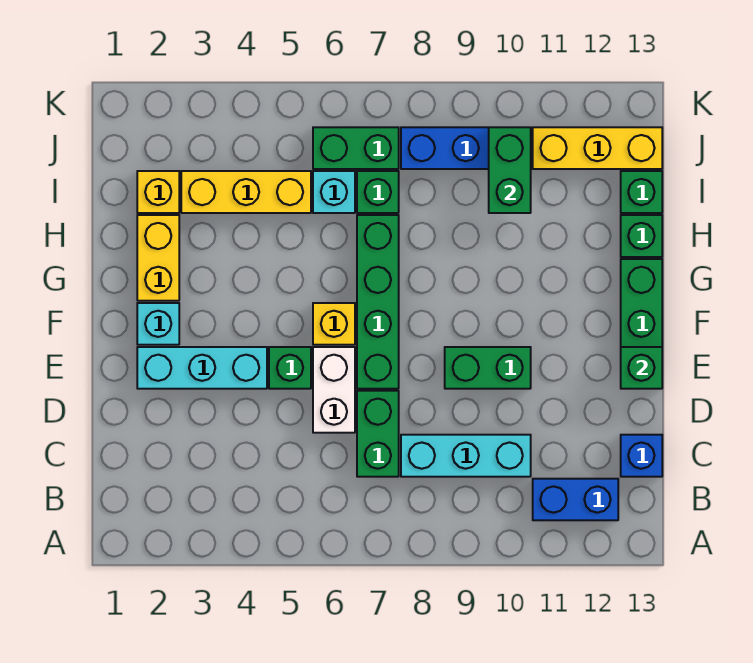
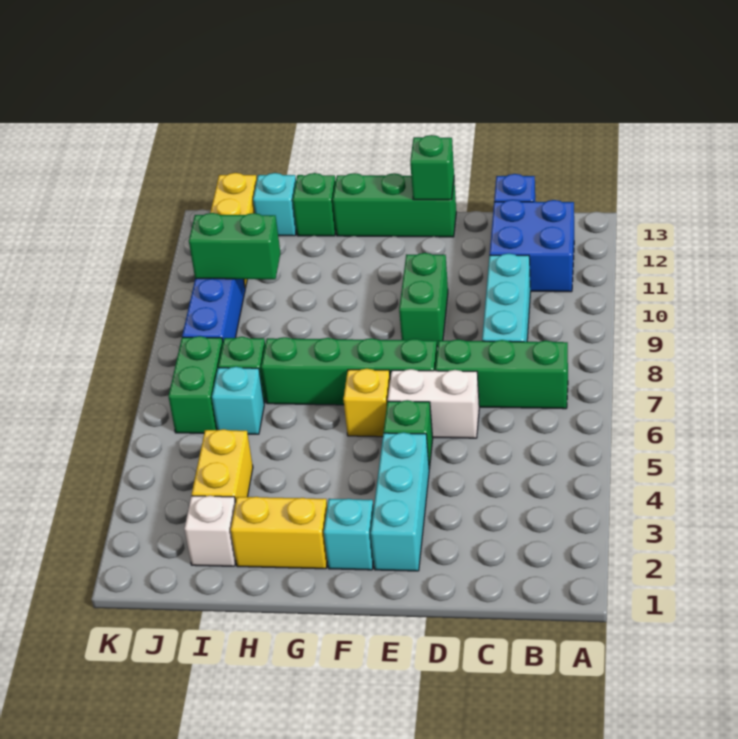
blue brick B11:B12 level 1 -> blue brick B11:C12 level 1
green brick C7:D7 level 1 -> green brick B7:D7 level 1
yellow brick I2 level 1 -> white brick I2 level 1
yellow brick I3:I5 level 1 -> yellow brick I3:I4 level 1
green brick I13 level 1 -> cyan brick I13 level 1

